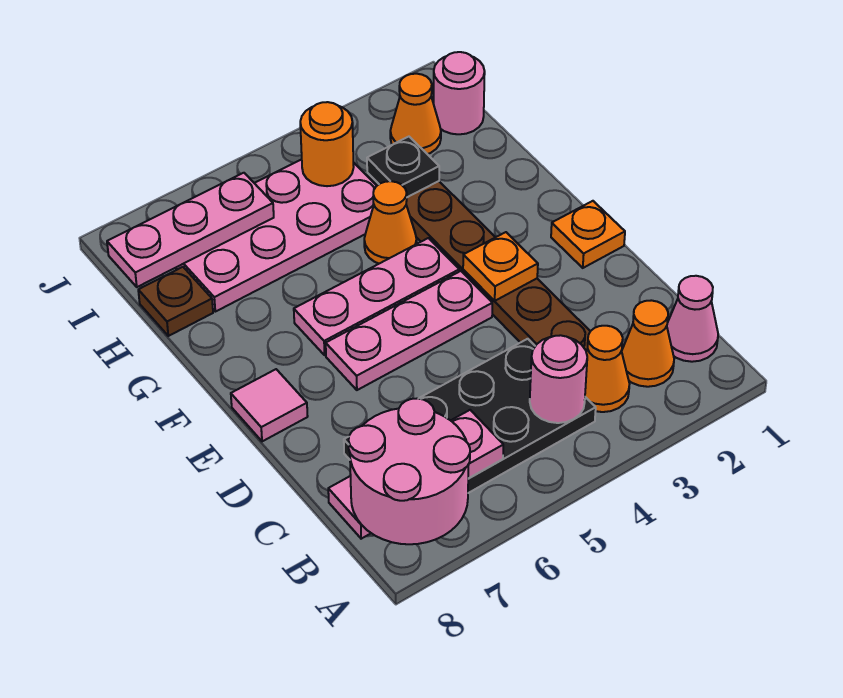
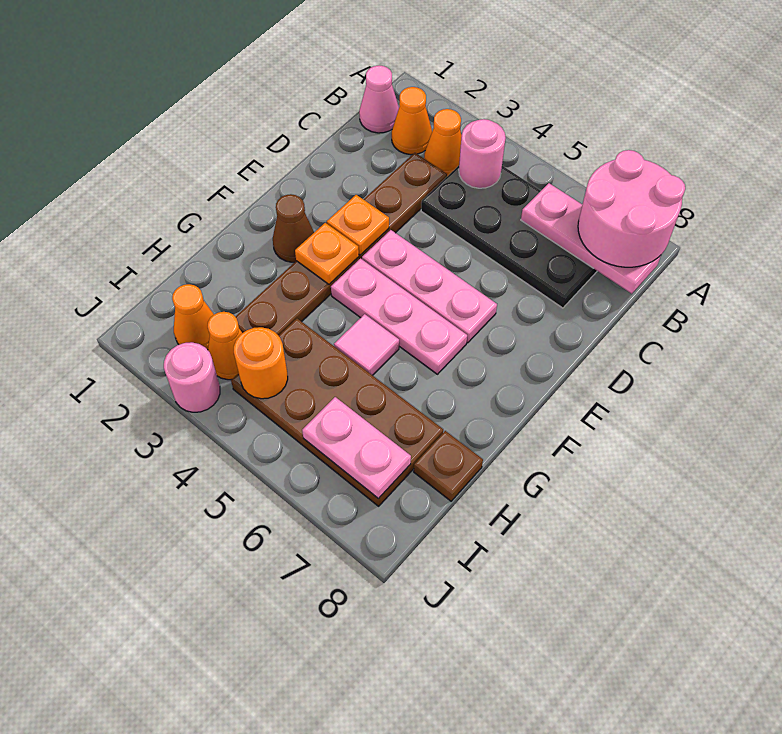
orange plate E1 level 1 -> orange plate F3 level 2
pink tile E8 level 1 -> pink tile G5 level 1
none -> brown cone F2 level 1
orange cone G4 level 1 -> orange cone I3 level 1
black plate H3 level 2 -> none
pink plate H4:I7 level 1 -> brown plate H4:I7 level 1
pink round brick I1 level 1 -> pink round brick J3 level 1
pink plate I6:I8 level 2 -> pink plate I6:I7 level 2

